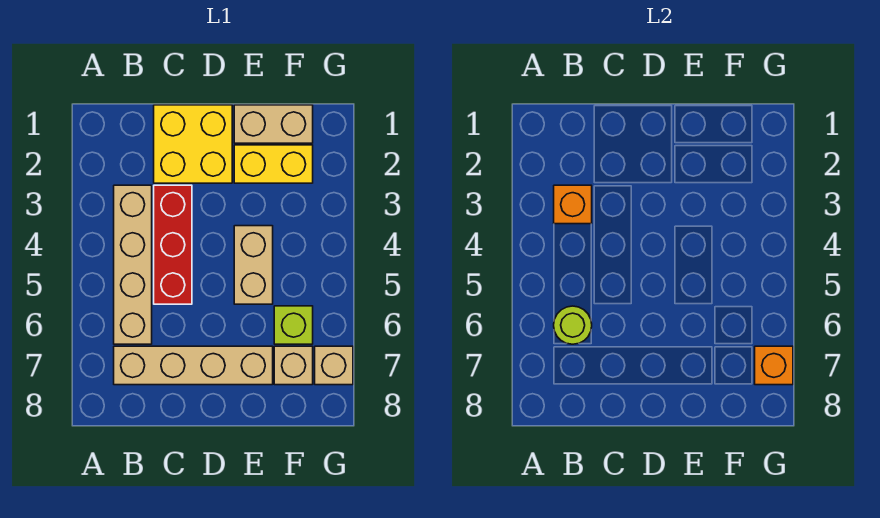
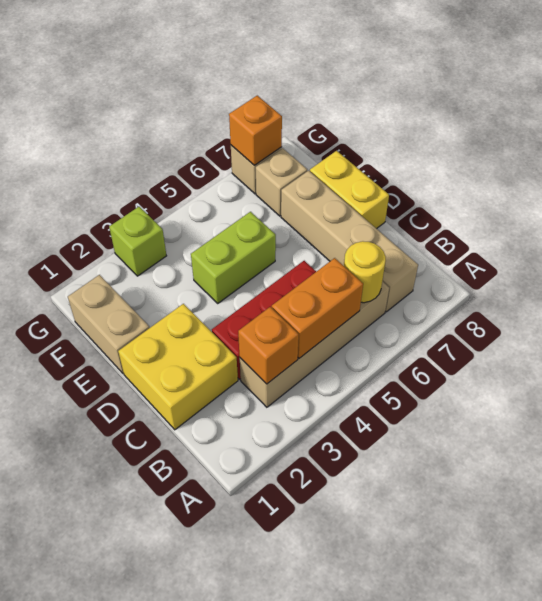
none -> orange brick B4:B5 level 2
lime round brick B6 level 2 -> yellow round brick B6 level 2
yellow brick E2:F2 level 1 -> yellow brick D8:E8 level 1
tan brick E4:E5 level 1 -> lime brick E4:E5 level 1
lime brick F6 level 1 -> lime brick G3 level 1

